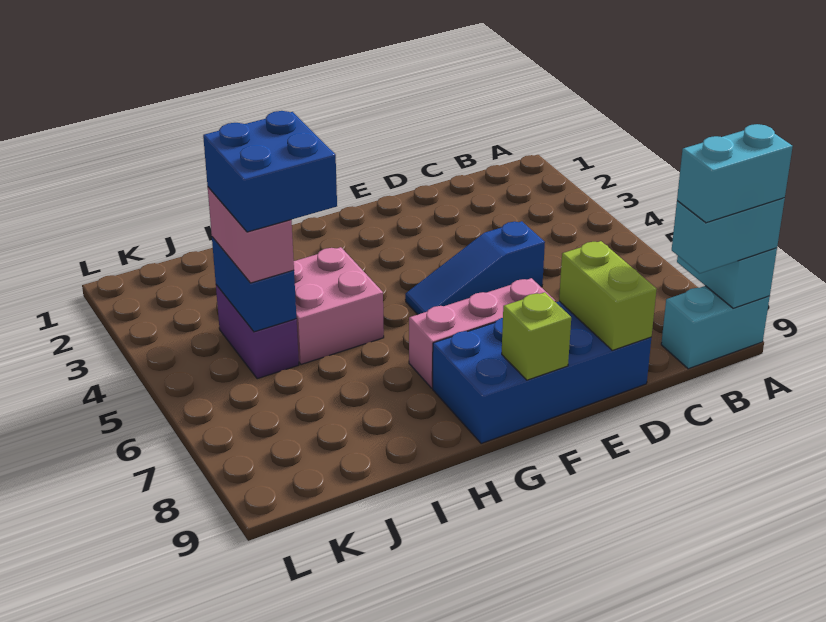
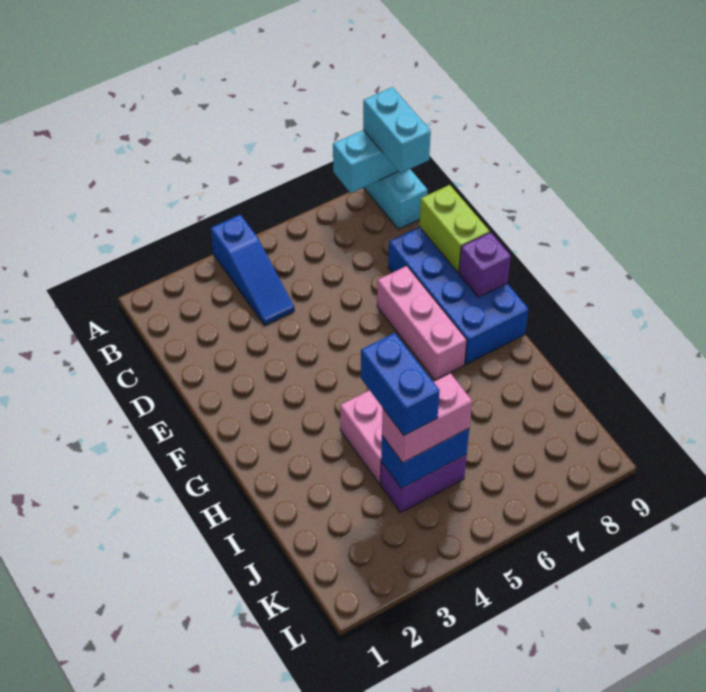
cyan brick A9:B9 level 4 -> none
blue slope D5:F5 level 1 top D -> blue slope A4:C4 level 1 top A
lime brick D8:D9 level 2 -> lime brick D9:E9 level 2
lime brick F9 level 2 -> purple brick F9 level 2
blue brick I4:J5 level 4 -> blue brick I4:J4 level 4

